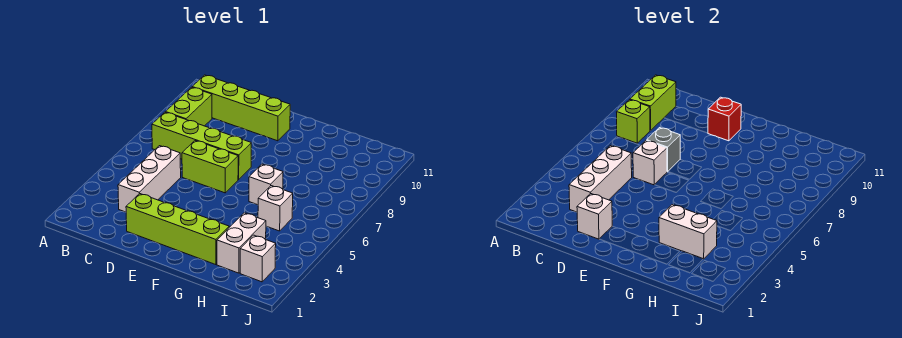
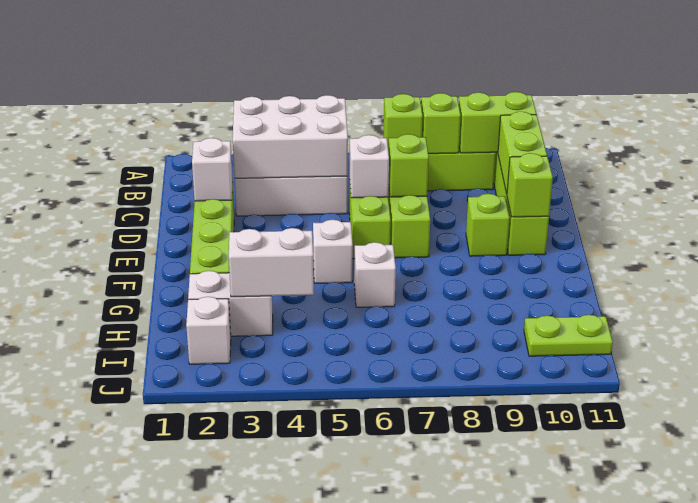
none -> lime brick B7 level 2
white brick C3:C5 level 2 -> white brick B3:C5 level 2
none -> lime brick C10:D10 level 2
grey brick D7 level 2 -> lime brick D7 level 2
none -> lime brick E9 level 1
red brick E10 level 2 -> lime brick E10 level 2
white brick G3:H3 level 2 -> white brick H3:H4 level 2
white brick H5 level 1 -> white brick F5 level 1
none -> lime plate I10:I11 level 1

